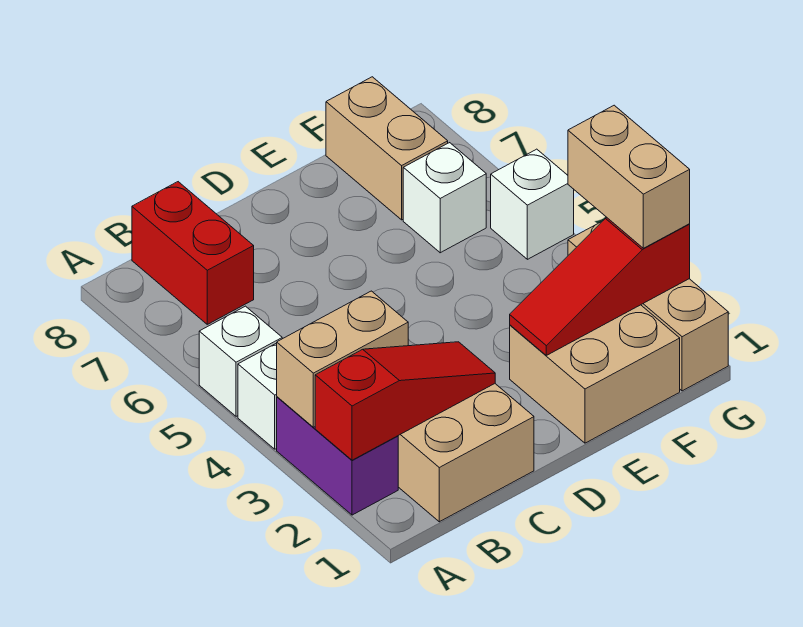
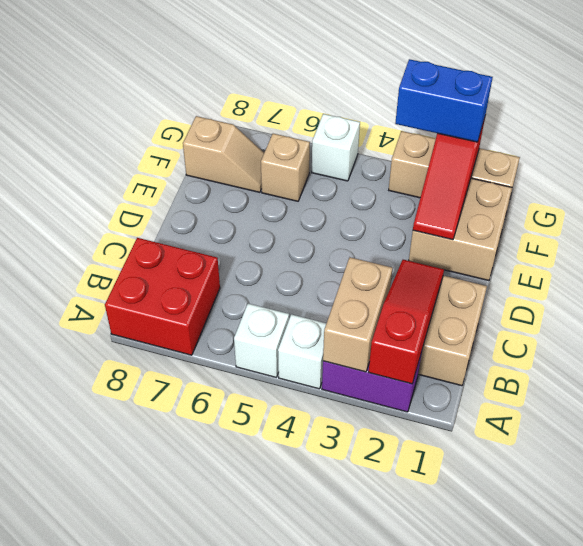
red brick B7:B8 level 1 -> red brick A7:B8 level 1
white brick F6 level 1 -> tan brick F6 level 1
tan brick F7:F8 level 1 -> tan slope F7:F8 level 1 top 8
tan brick G2:G3 level 3 -> blue brick G2:G3 level 3

